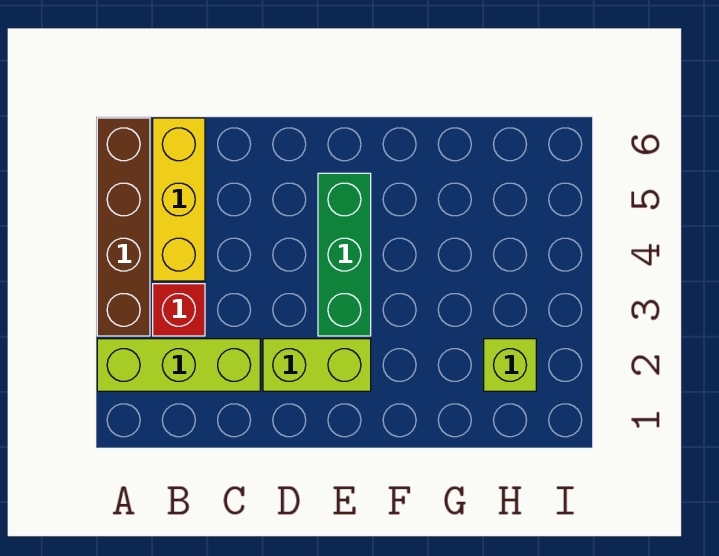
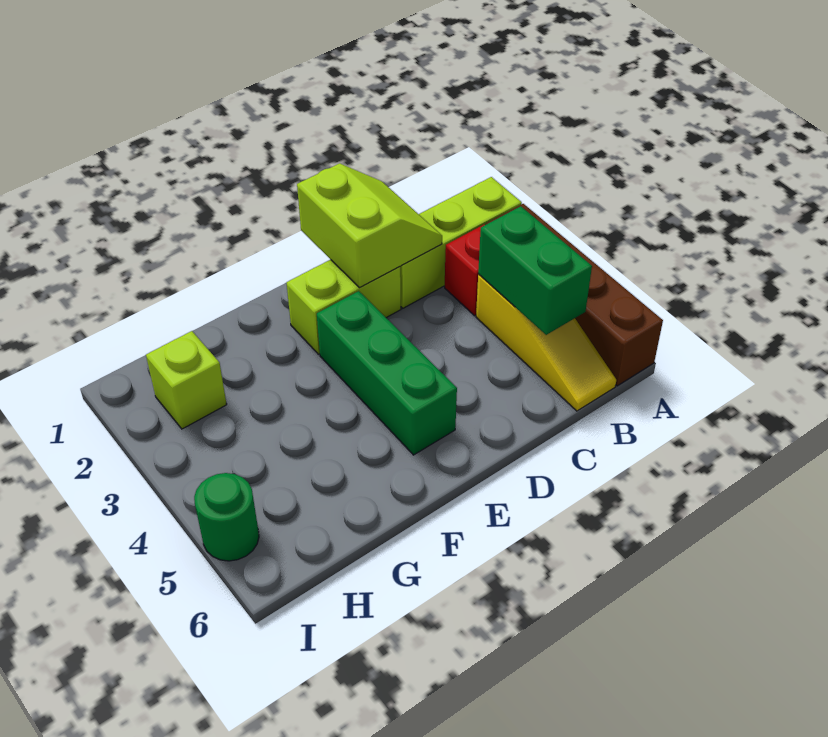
yellow brick B4:B6 level 1 -> yellow slope B4:B6 level 1 top 4
none -> green brick B4:B5 level 2
none -> lime slope C1:D2 level 2 top D
none -> green round brick I5 level 1

